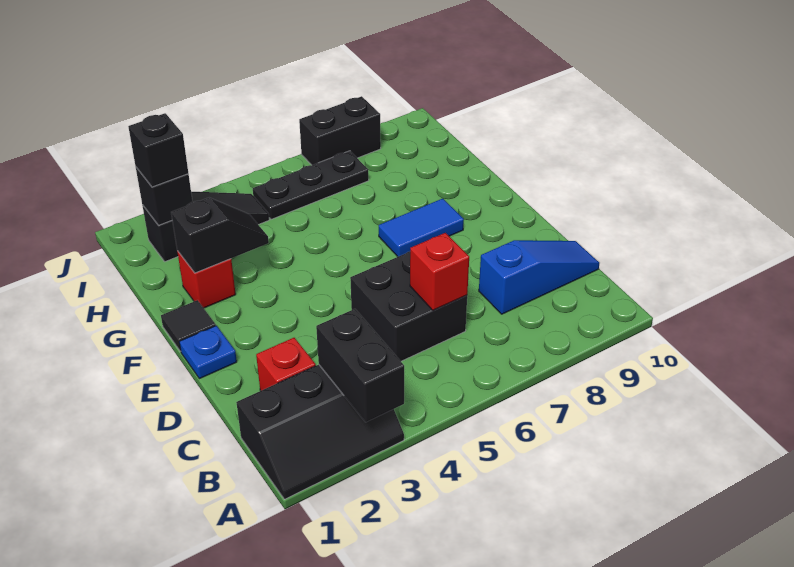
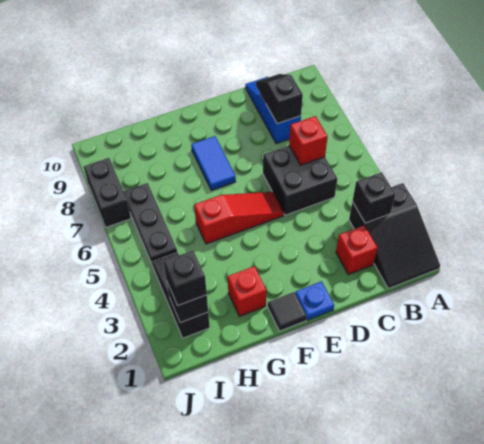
black slope A1:B3 level 1 top B -> black slope A1:B3 level 1 top 3
black brick A3:B3 level 2 -> black brick B3 level 2
none -> red slope E5:G5 level 1 top G
black slope G2:G3 level 2 top 2 -> black slope C8:C9 level 2 top 8

